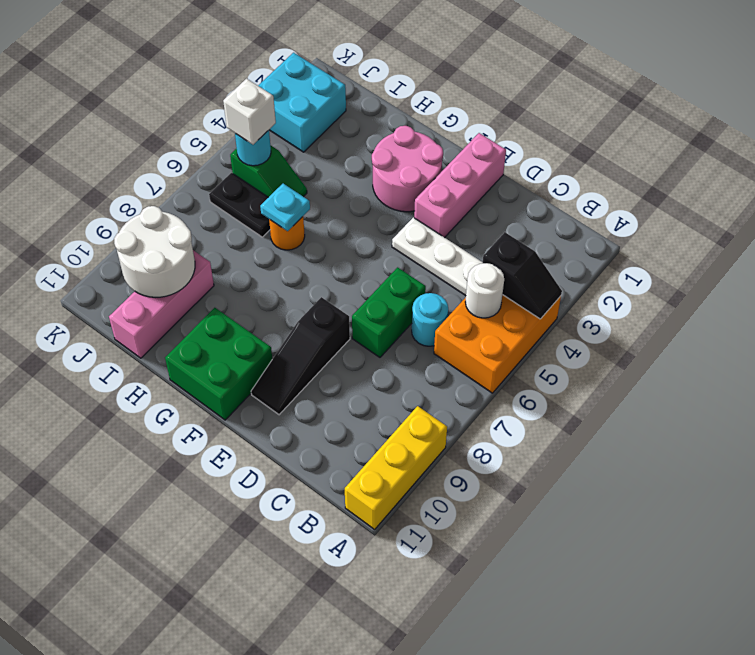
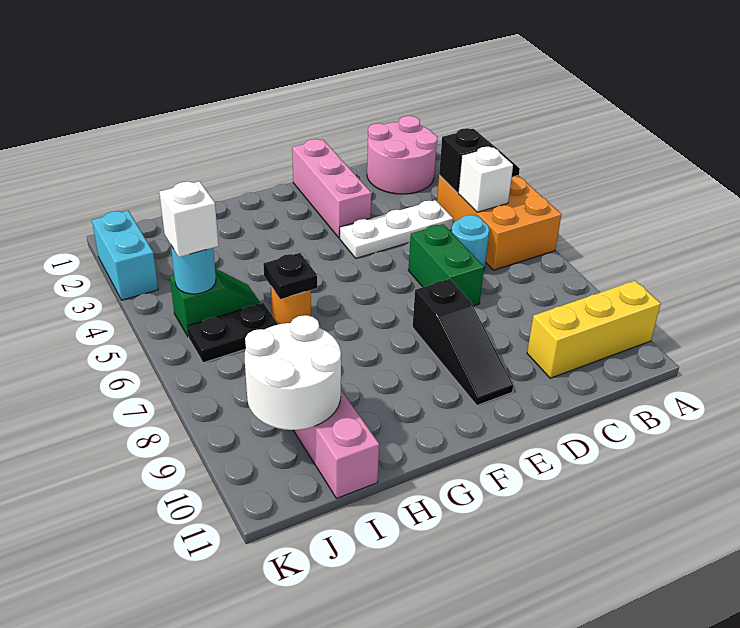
yellow brick A9:A11 level 1 -> yellow brick A10:C10 level 1
white round brick B5 level 2 -> white brick B5 level 2
pink round brick F2:G3 level 1 -> pink round brick B1:C2 level 1
green brick F10:G11 level 1 -> none
cyan plate H6 level 2 -> black plate H6 level 2
cyan brick J2:K3 level 1 -> cyan brick K2:K3 level 1

